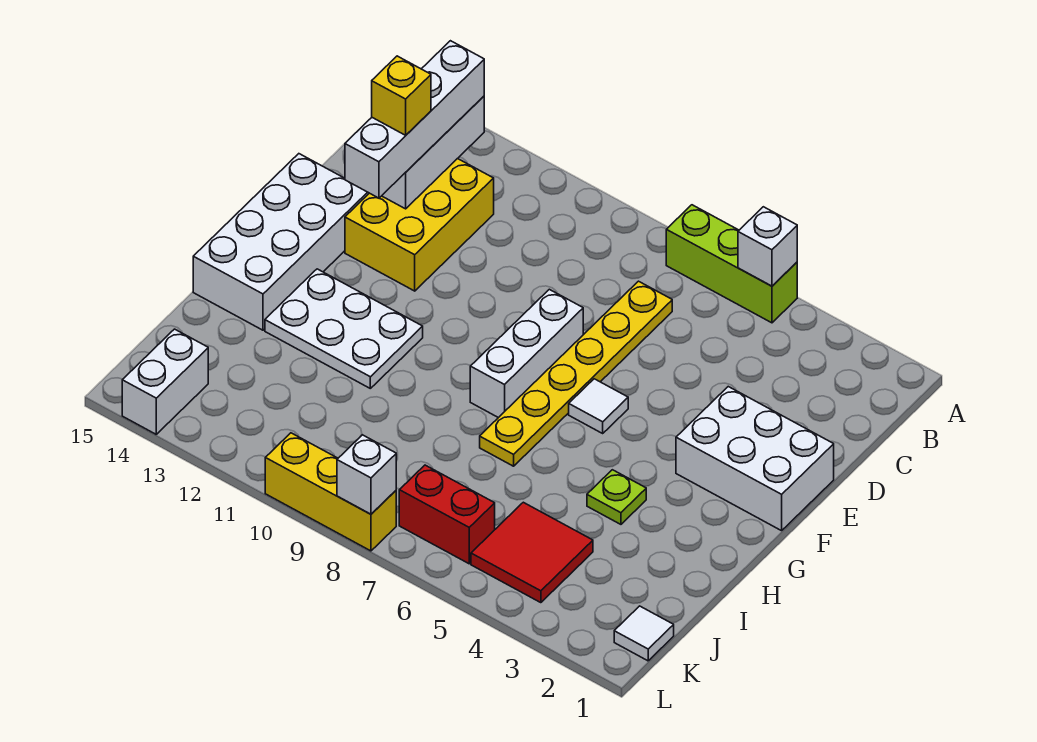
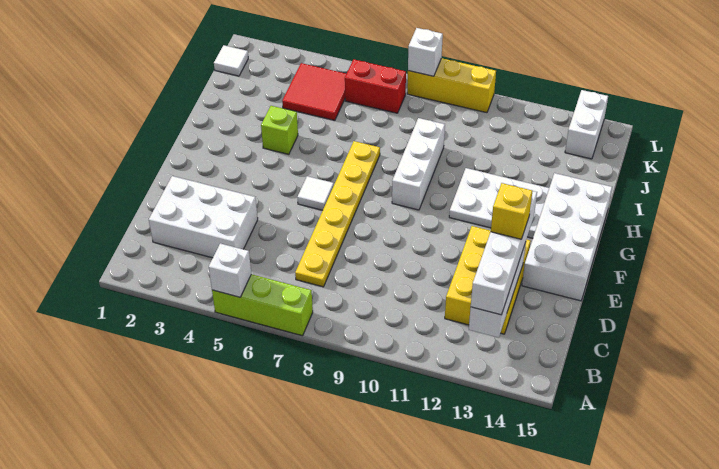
white brick E1:F3 level 1 -> white brick C2:D4 level 1
white brick E8:G8 level 1 -> white brick G9:I9 level 1
lime plate H4 level 1 -> lime brick H4 level 1

